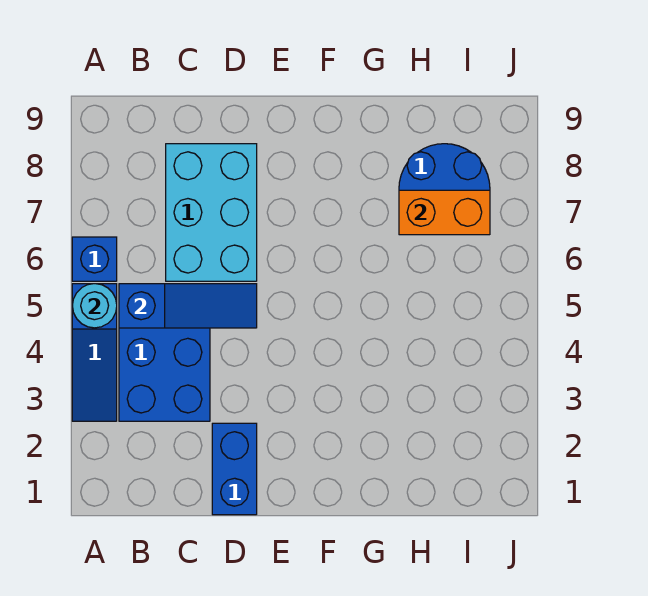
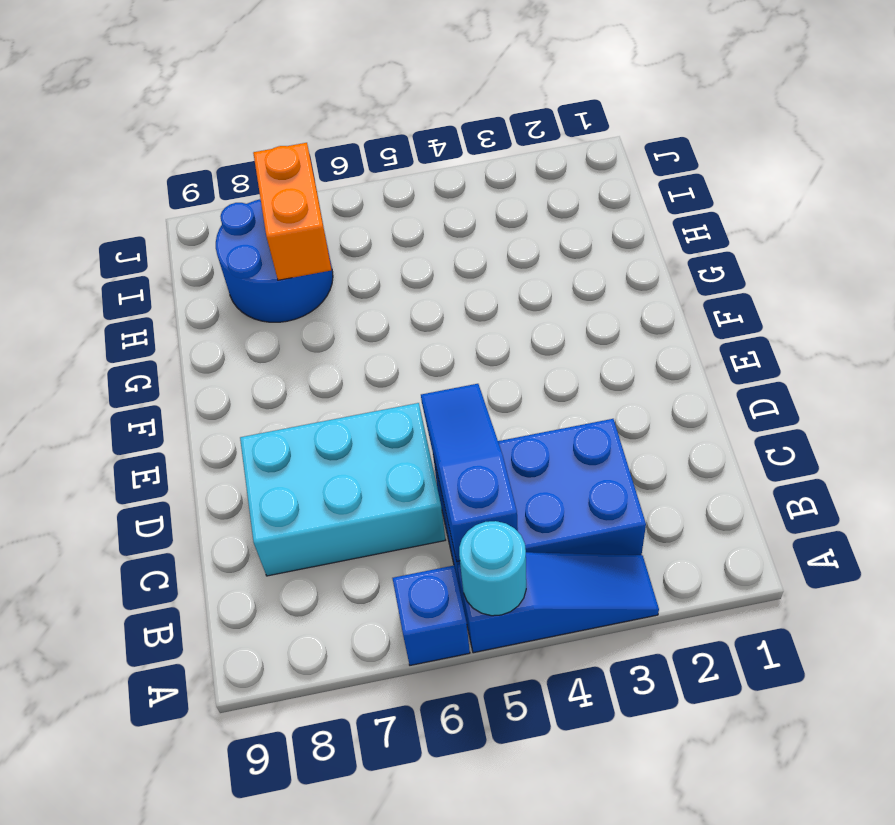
blue brick D1:D2 level 1 -> none

